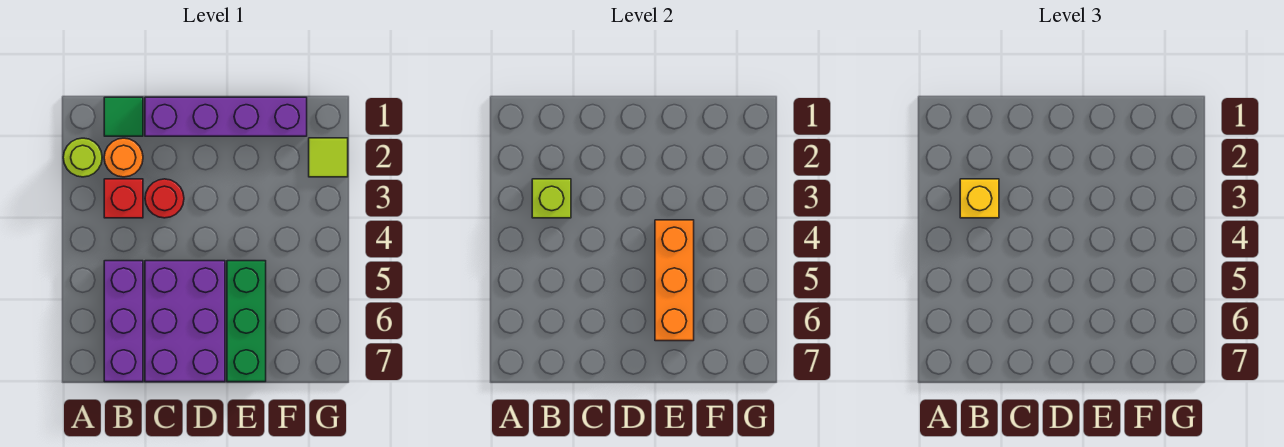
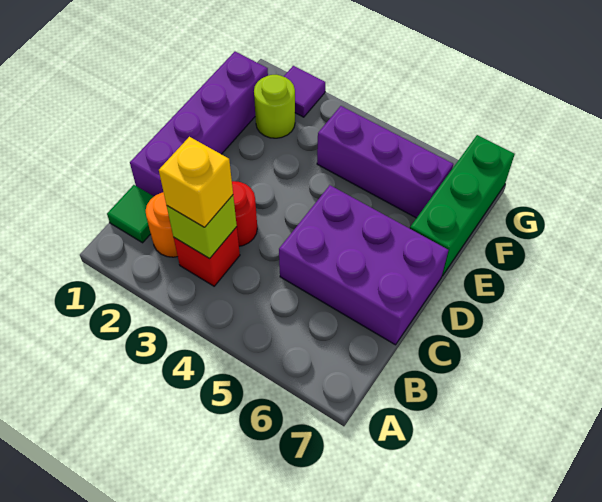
lime round brick A2 level 1 -> lime round brick F2 level 1
purple brick B5:B7 level 1 -> purple brick F4:F6 level 1
orange brick E4:E6 level 2 -> none
green brick E5:E7 level 1 -> green brick E7:G7 level 1
lime tile G2 level 1 -> purple tile G2 level 1

